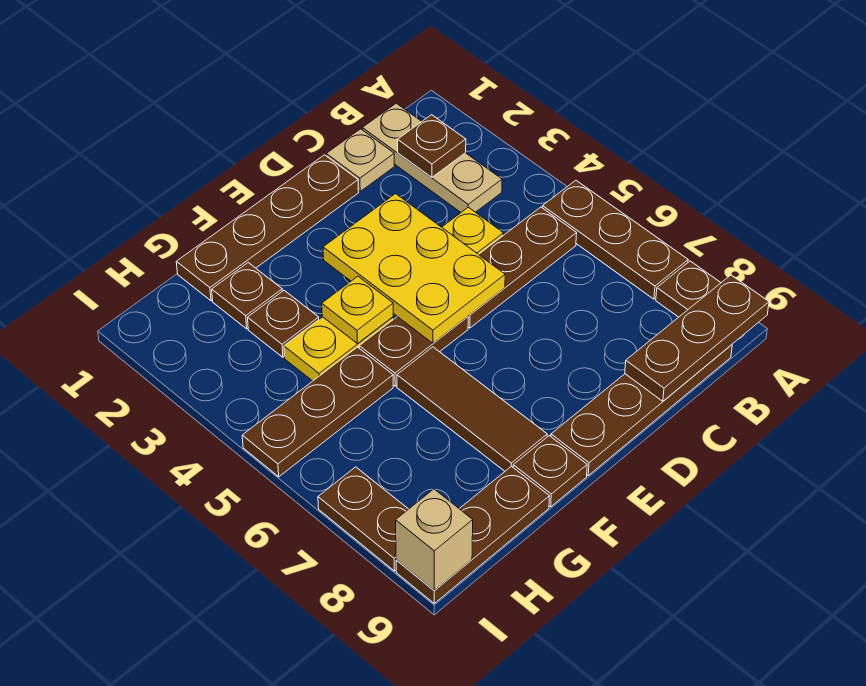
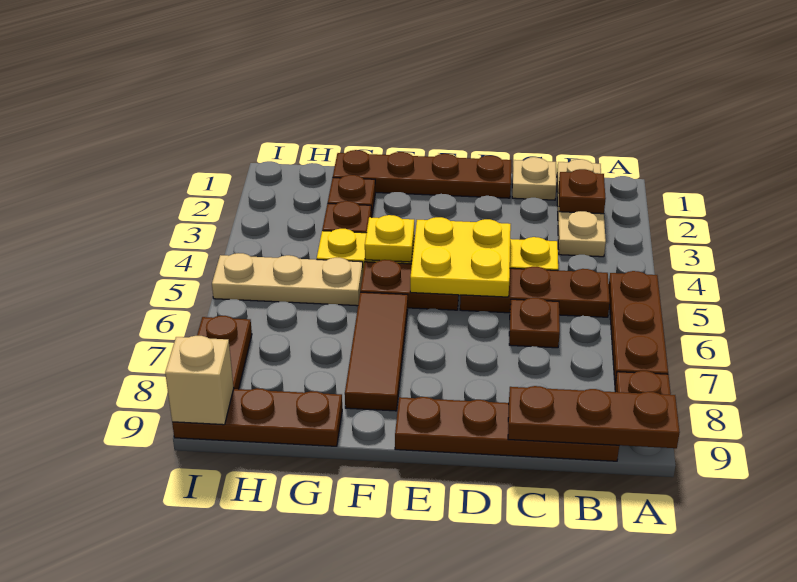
yellow plate D3:E5 level 2 -> yellow plate D4:E5 level 2
brown plate F9 level 1 -> brown plate C6 level 1
brown plate G5:I5 level 1 -> tan plate G5:I5 level 1

